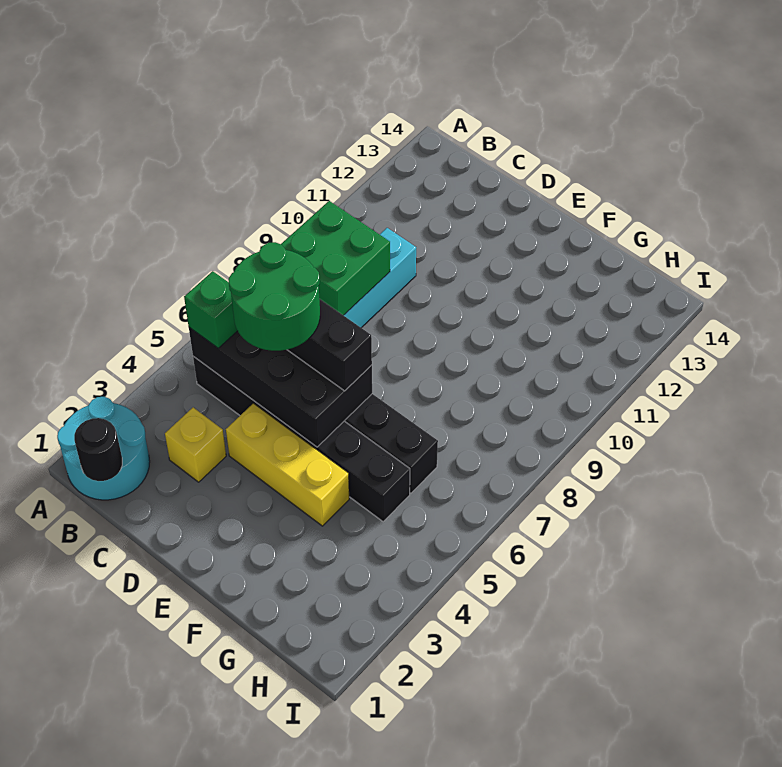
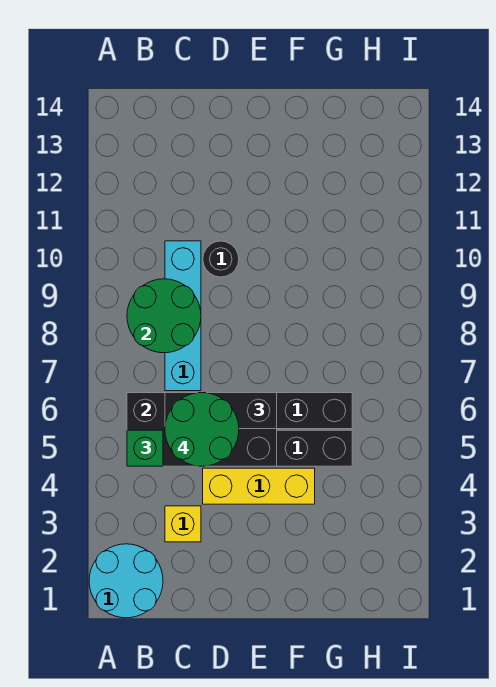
black round brick B1 level 2 -> black round brick D10 level 1
green brick B8:C9 level 2 -> green round brick B8:C9 level 2

